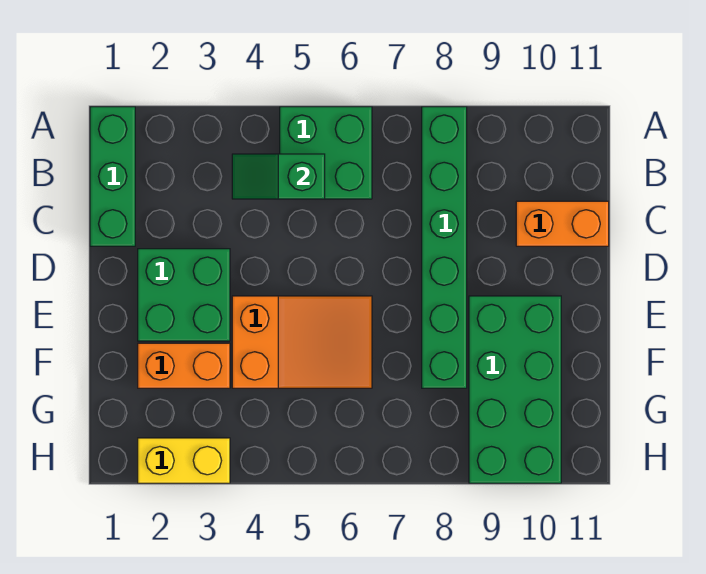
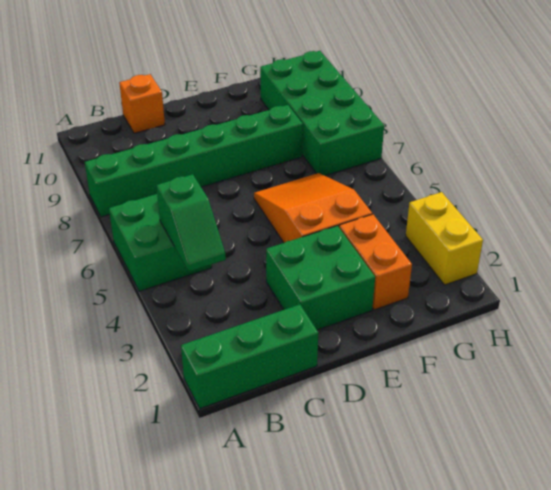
orange brick C10:C11 level 1 -> orange brick C11 level 1
green brick E9:H10 level 1 -> green brick G7:H10 level 1

